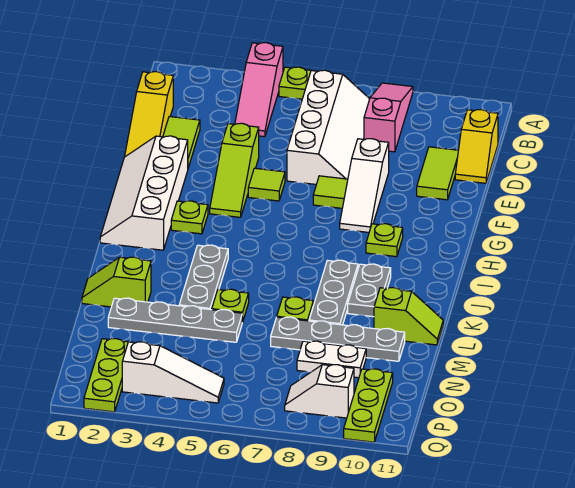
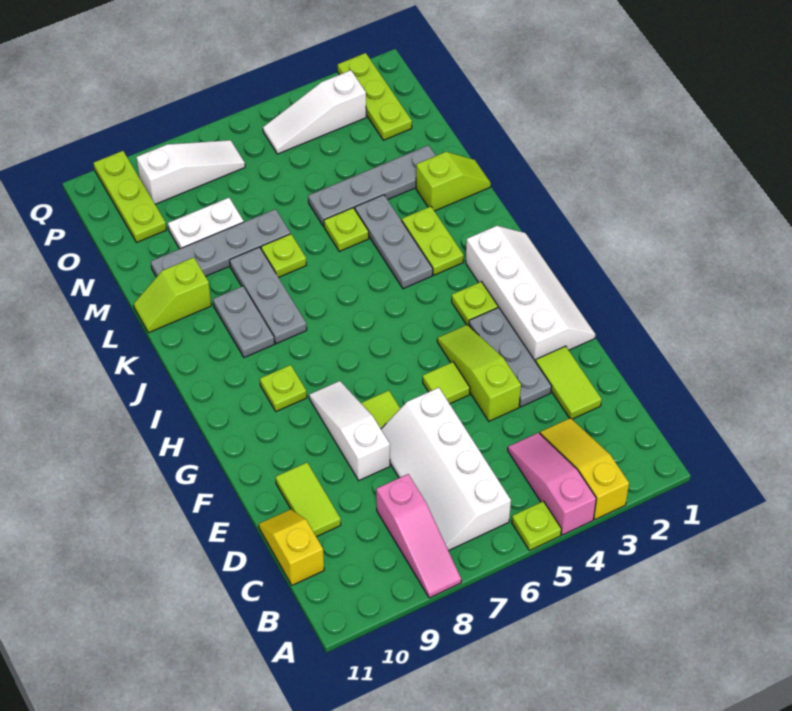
yellow slope C1:E1 level 1 top C -> yellow slope A3:C3 level 1 top A
none -> grey plate E3:G3 level 1
none -> lime plate J3:K3 level 1
white slope P8:P9 level 1 top 9 -> white slope P7:P9 level 1 top 9

